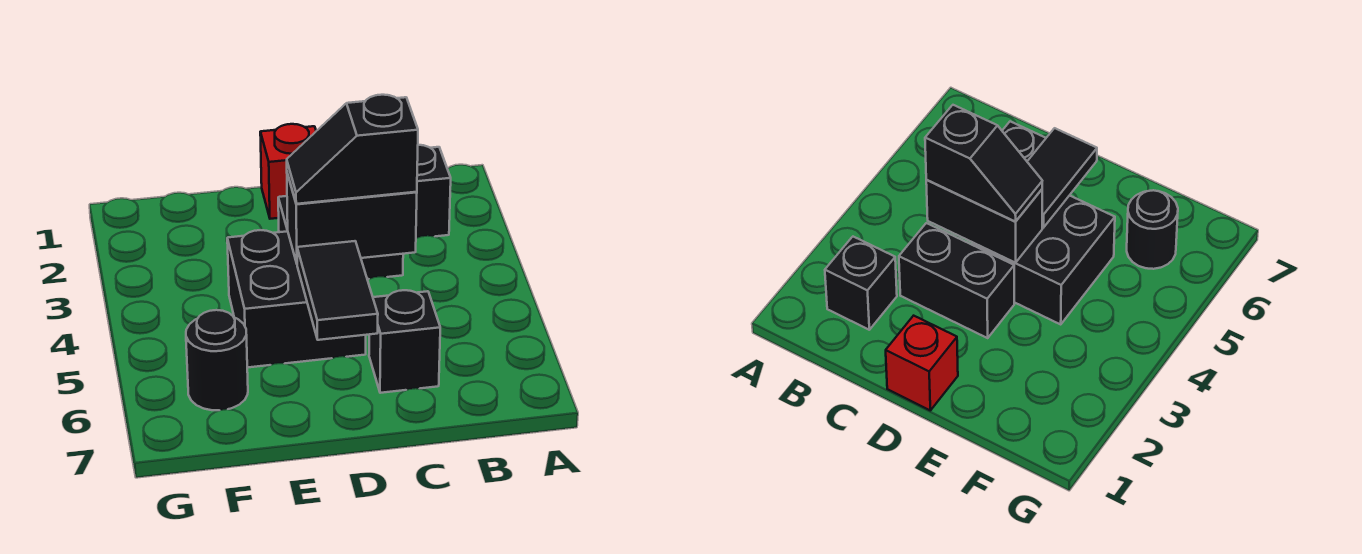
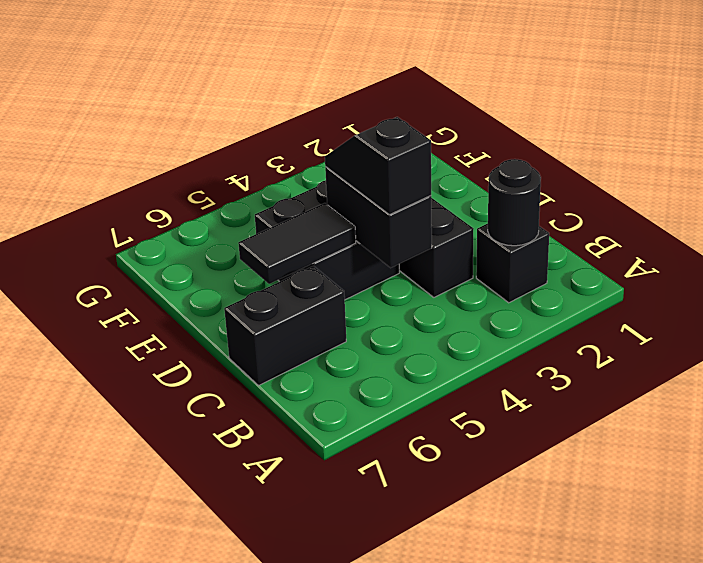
black brick C6 level 1 -> black brick C6:C7 level 1
red brick D1 level 1 -> none
black round brick F6 level 1 -> black round brick B2 level 2

